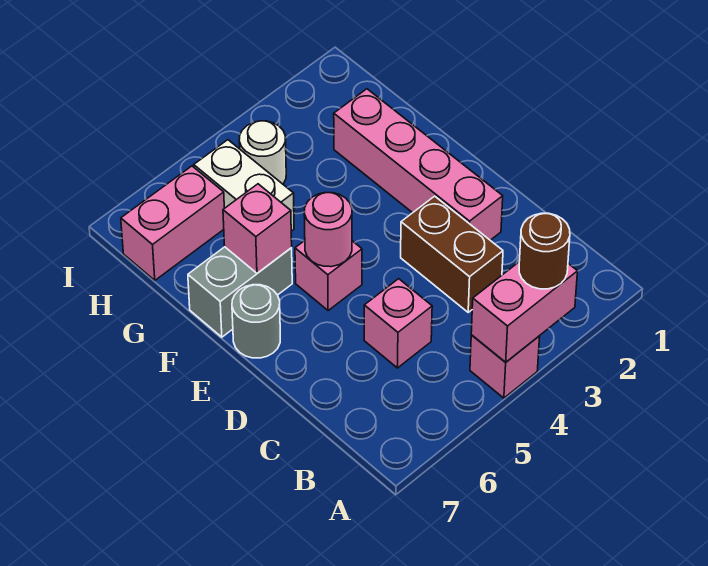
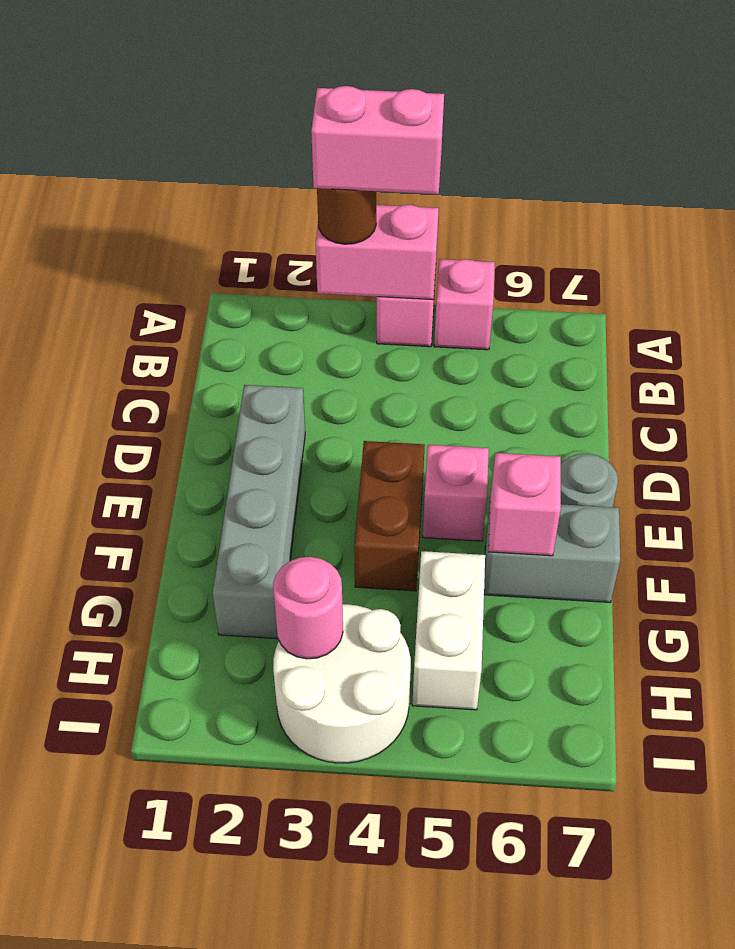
brown brick C3:D3 level 1 -> brown brick E4:F4 level 1
pink brick C5 level 1 -> pink brick A5 level 1
pink brick D2:G2 level 1 -> grey brick D2:G2 level 1
pink round brick E5 level 2 -> pink round brick H3 level 2
white round brick H4 level 1 -> white round brick H3:I4 level 1
pink brick H6:H7 level 1 -> pink brick A3:A4 level 4

